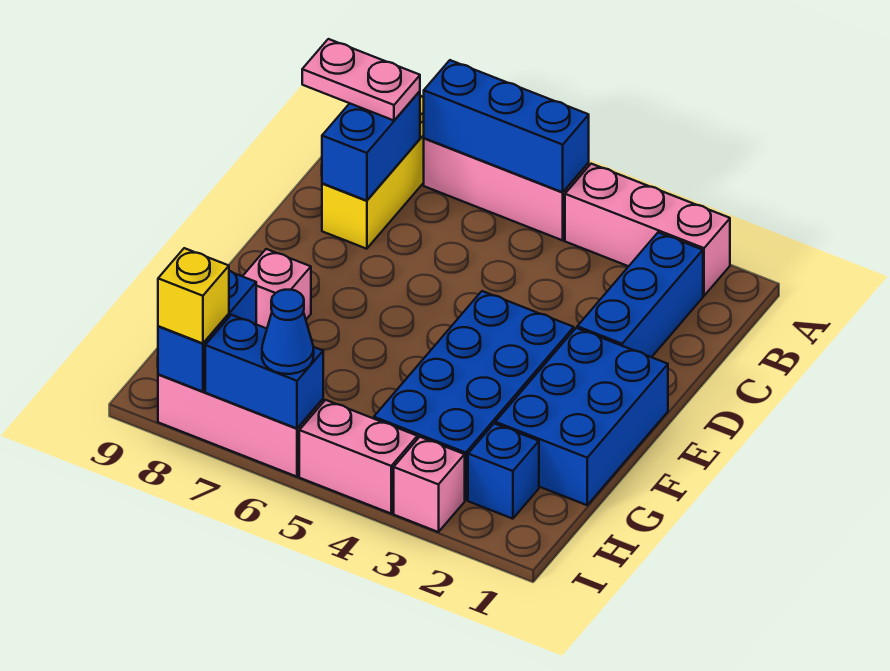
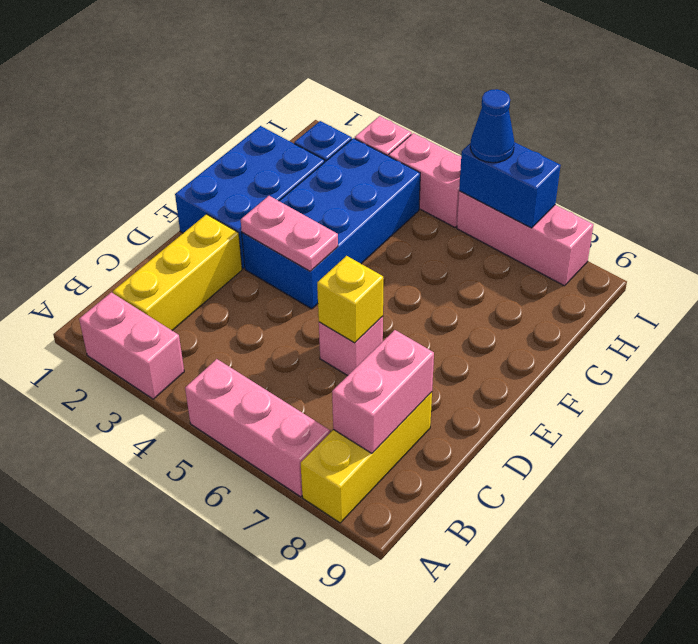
pink brick A2:A4 level 1 -> pink brick A2:A3 level 1
blue brick A5:A7 level 2 -> none
blue brick B2:D2 level 1 -> yellow brick B2:D2 level 1
blue brick B8:C8 level 2 -> pink brick B8:C8 level 2
pink plate B8:B9 level 3 -> pink plate E3:E4 level 2
pink brick F8 level 1 -> pink brick D6 level 1
blue brick H8:I8 level 2 -> none
yellow brick I8 level 3 -> yellow brick D6 level 2

